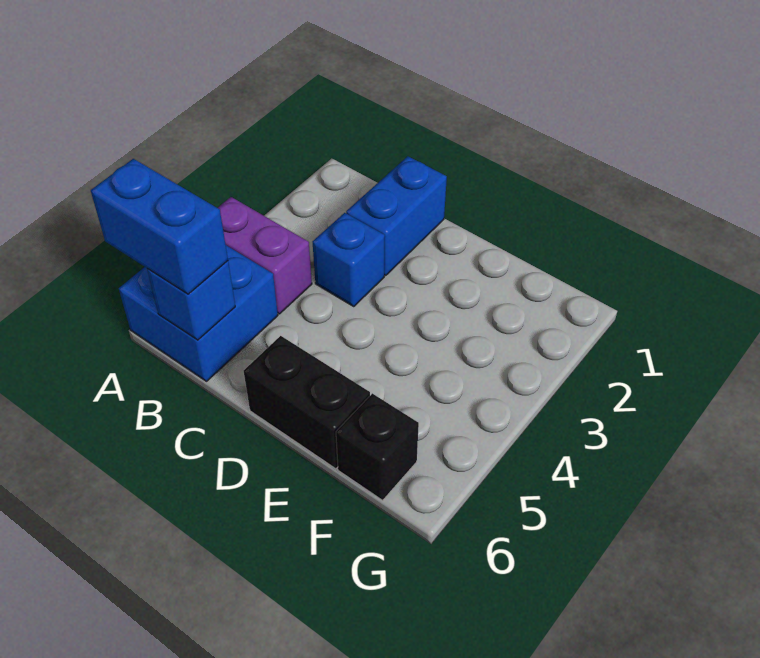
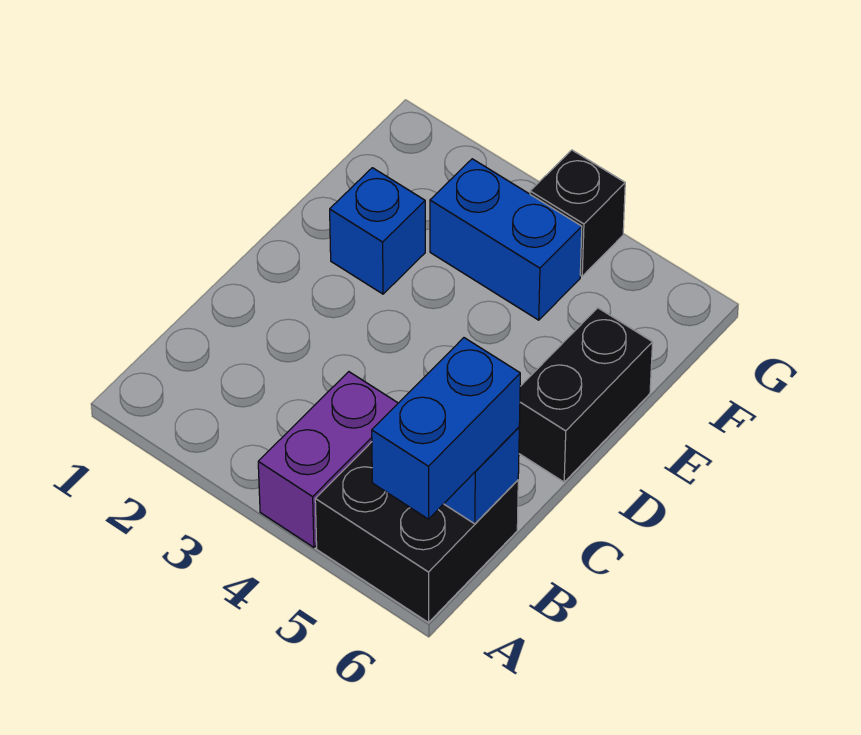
blue brick A5:B6 level 1 -> black brick A5:B6 level 1
blue brick C1:C2 level 1 -> blue brick F3:F4 level 1
blue brick C3 level 1 -> blue brick E2 level 1
black brick F6 level 1 -> black brick G4 level 1

